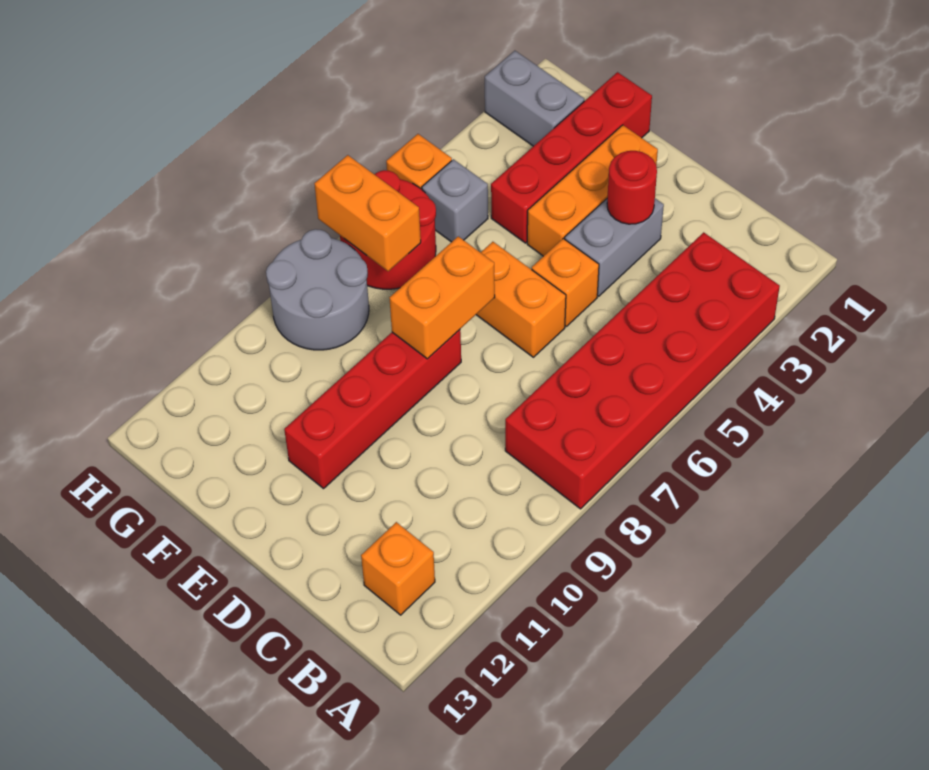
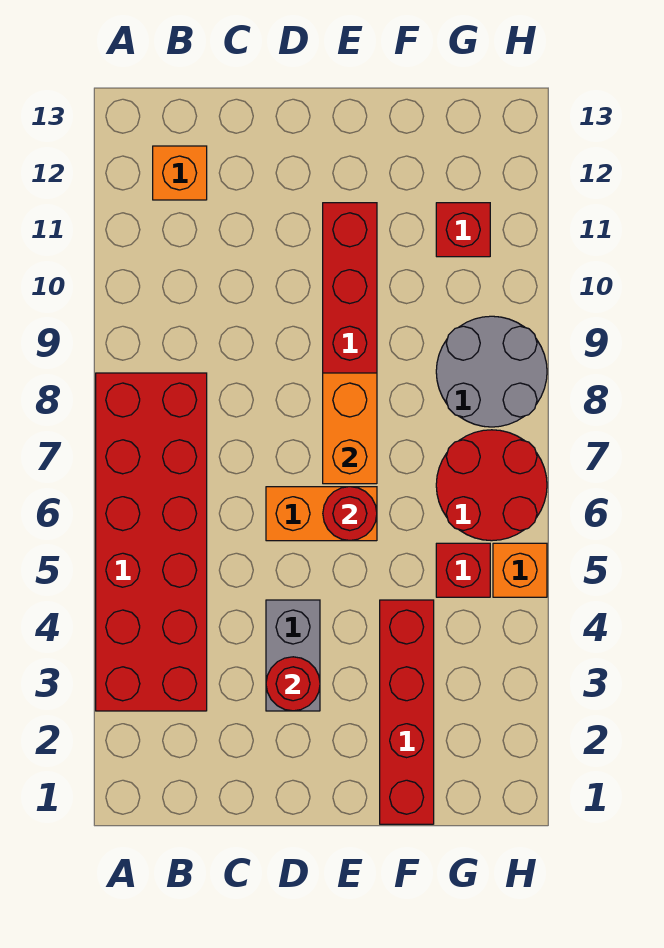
orange brick D5 level 1 -> none
orange brick E2:E4 level 1 -> none
none -> red round brick E6 level 2
grey brick G2:H2 level 1 -> none
grey brick G5 level 1 -> red brick G5 level 1
orange brick G7:H7 level 2 -> none
none -> red brick G11 level 1

